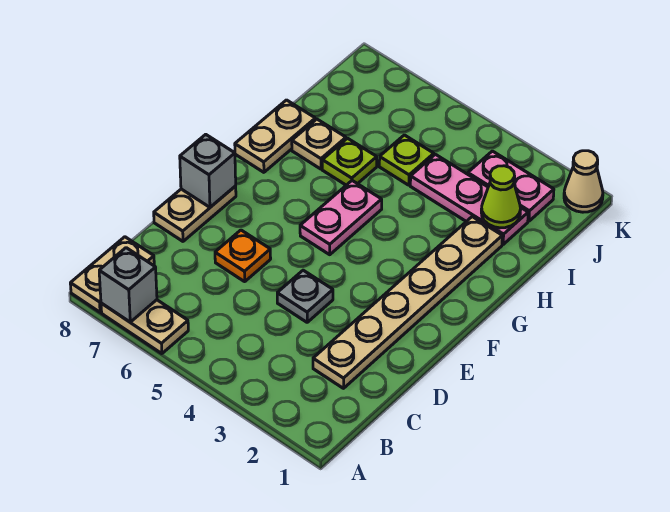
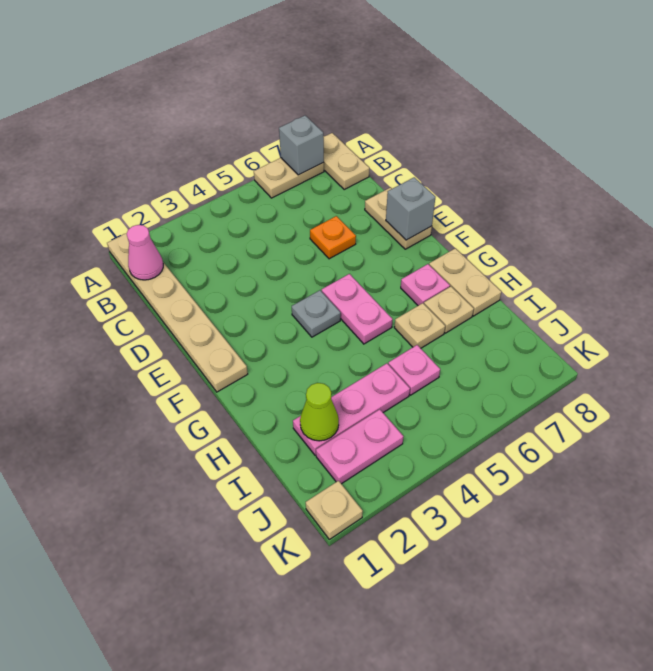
none -> pink cone B1 level 2
tan plate C2:H2 level 1 -> tan plate A1:F1 level 1
grey plate D4 level 1 -> grey plate F4 level 1
none -> pink plate G7 level 1
lime plate H6 level 1 -> tan plate H6 level 1
lime plate I5 level 1 -> pink plate I5 level 1
tan cone K1 level 1 -> tan plate K1 level 1

